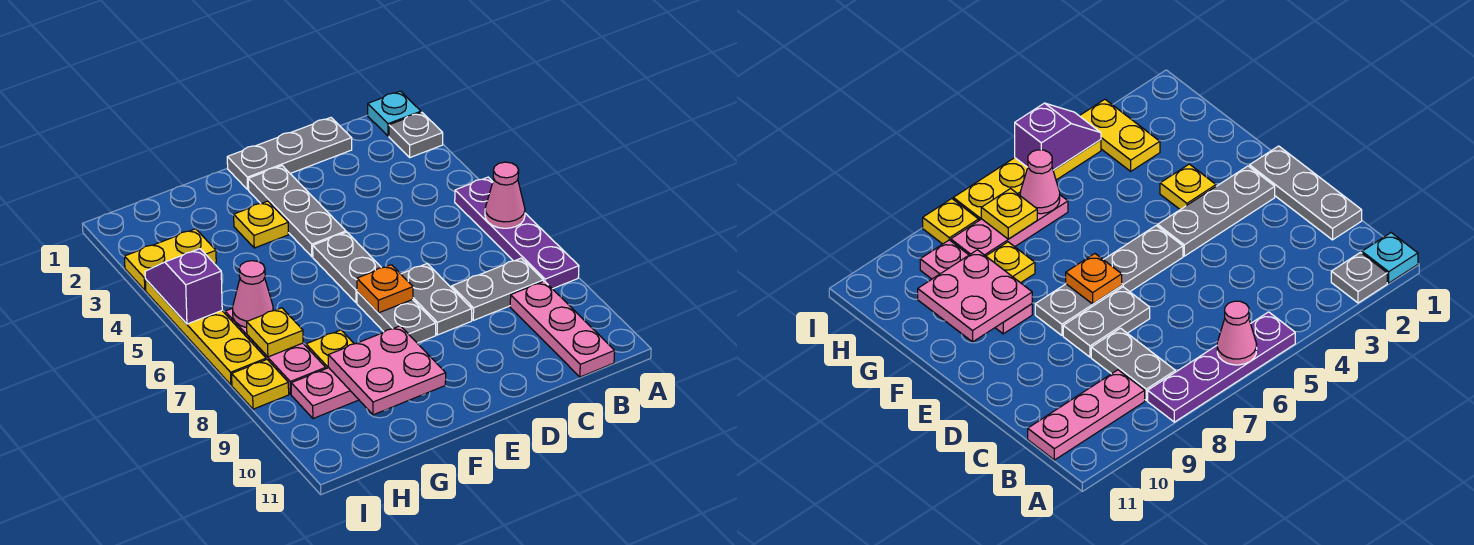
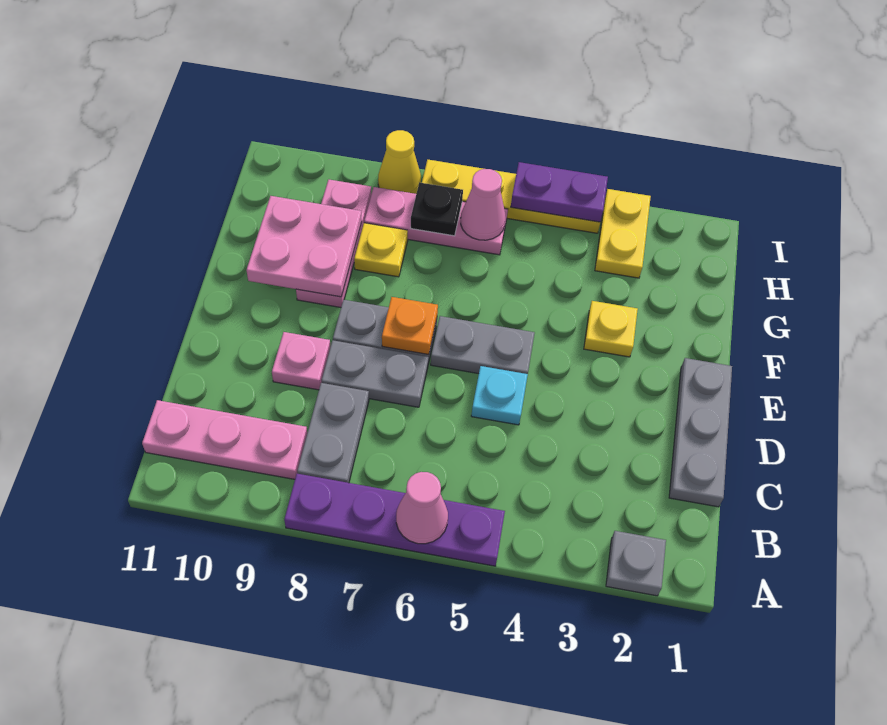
cyan plate A1 level 1 -> cyan plate D5 level 1
none -> pink plate D9 level 1
grey plate E2:E4 level 1 -> none
yellow plate H7 level 2 -> black plate H7 level 2
purple slope I4:I5 level 2 top 5 -> purple plate I4:I5 level 2
yellow plate I8 level 1 -> yellow cone I8 level 1

